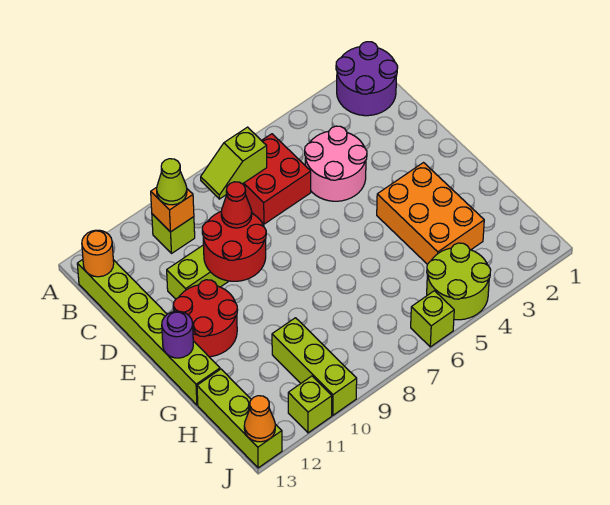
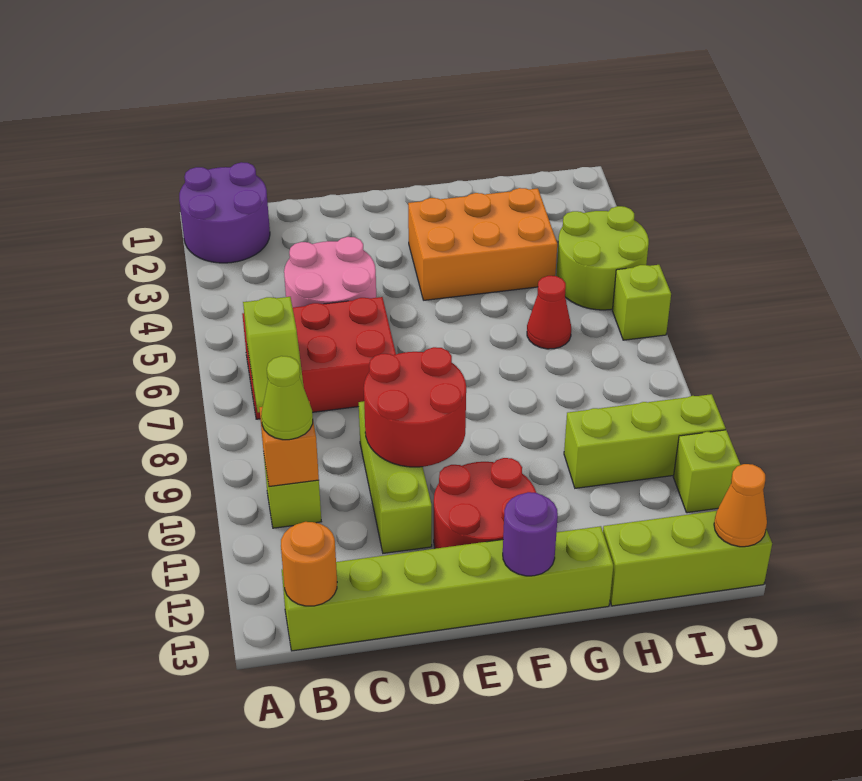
red brick B6:C7 level 1 -> red brick B6:D7 level 1
red cone D9 level 3 -> red cone H6 level 1

